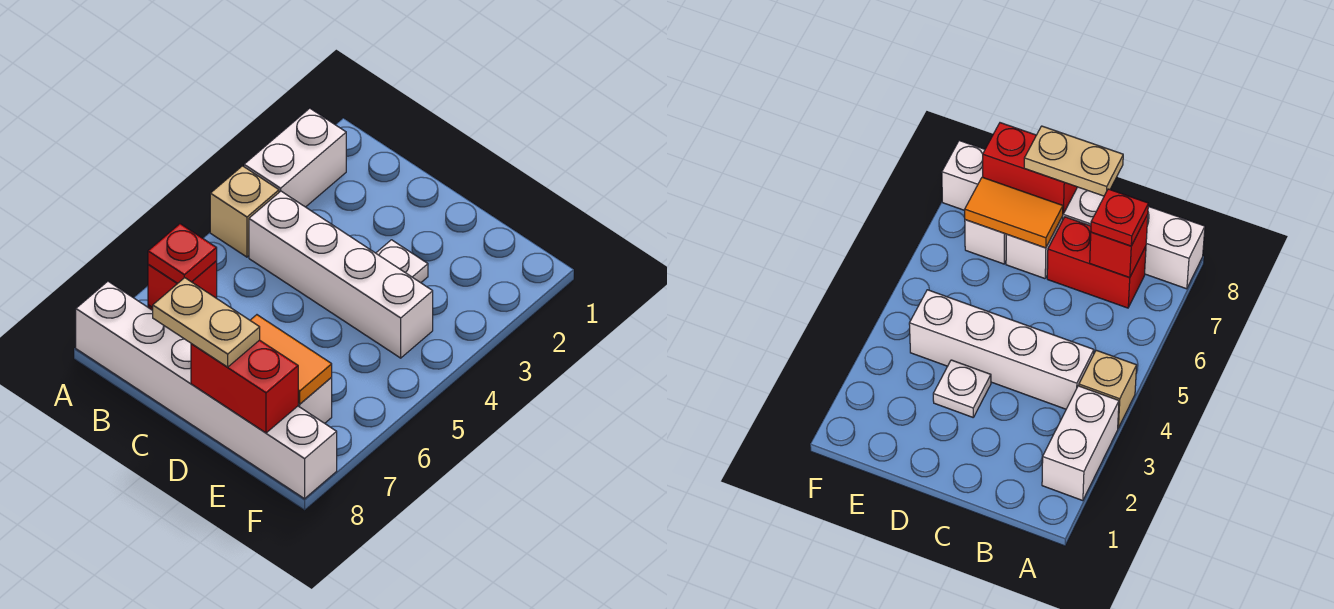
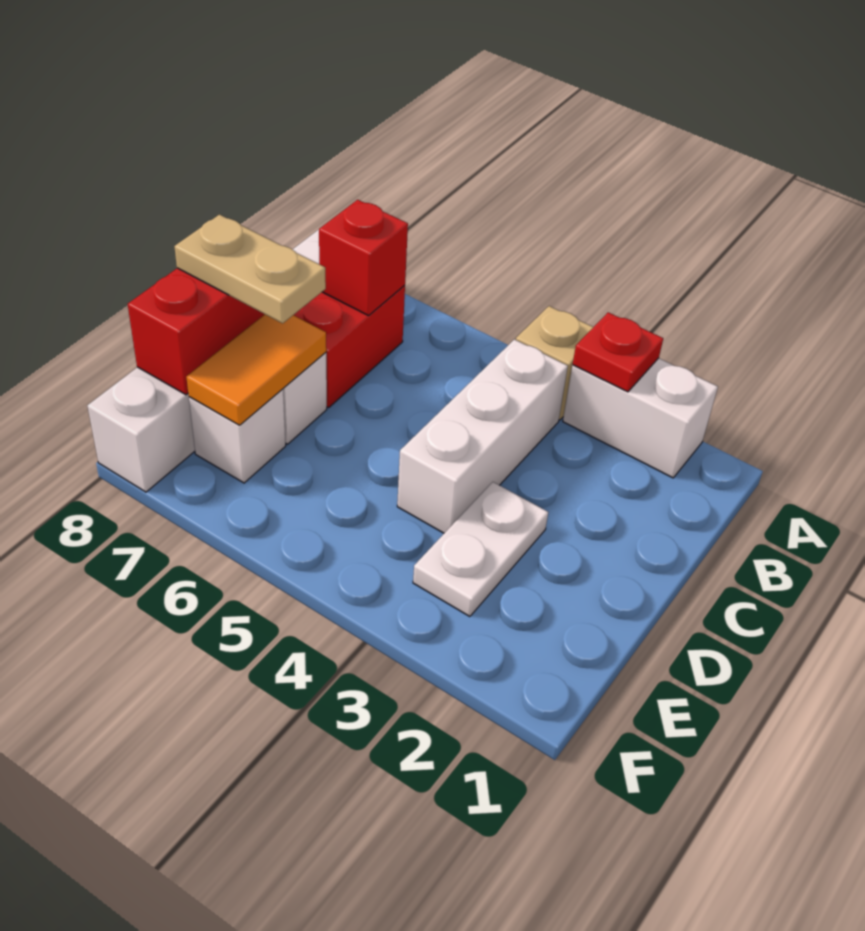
white brick B4:E4 level 1 -> white brick B4:D4 level 1
red plate B7 level 3 -> red plate A3 level 2
tan plate C8:D8 level 3 -> tan plate D7:D8 level 3
white plate D3 level 1 -> white plate D3:E3 level 1

